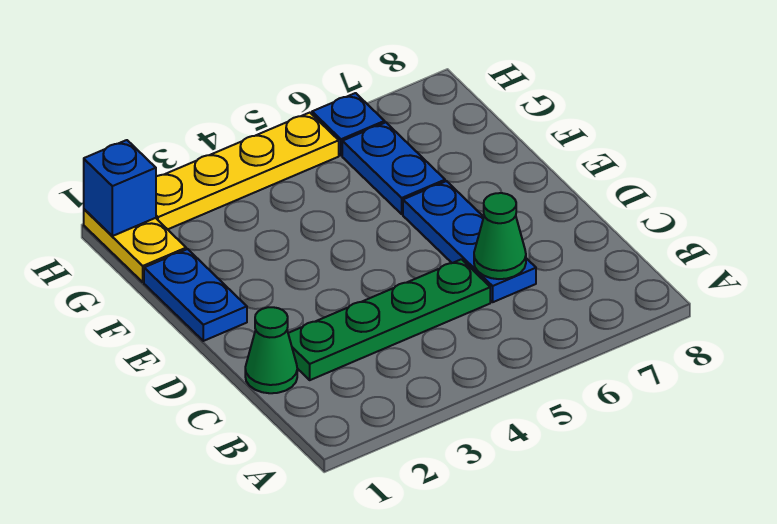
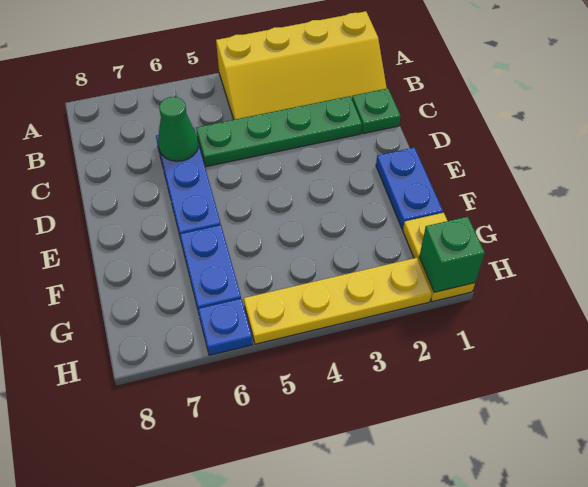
none -> yellow slope A1:B4 level 1 top A
green cone C1 level 1 -> green plate C1 level 1
blue brick H1 level 2 -> green brick H1 level 2

